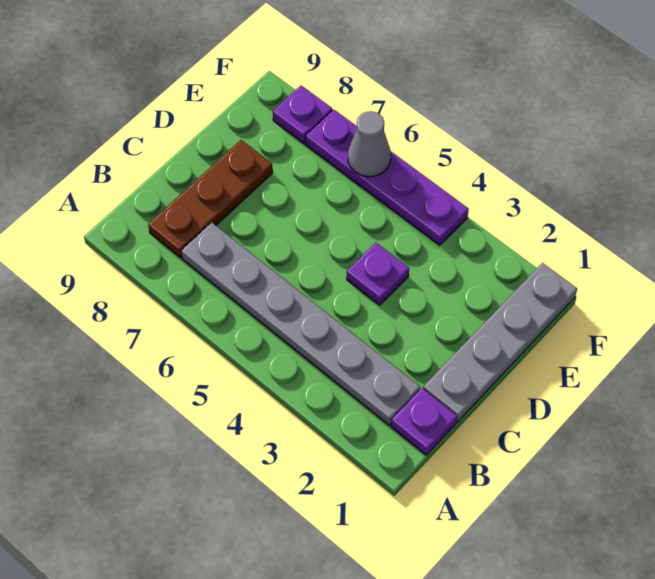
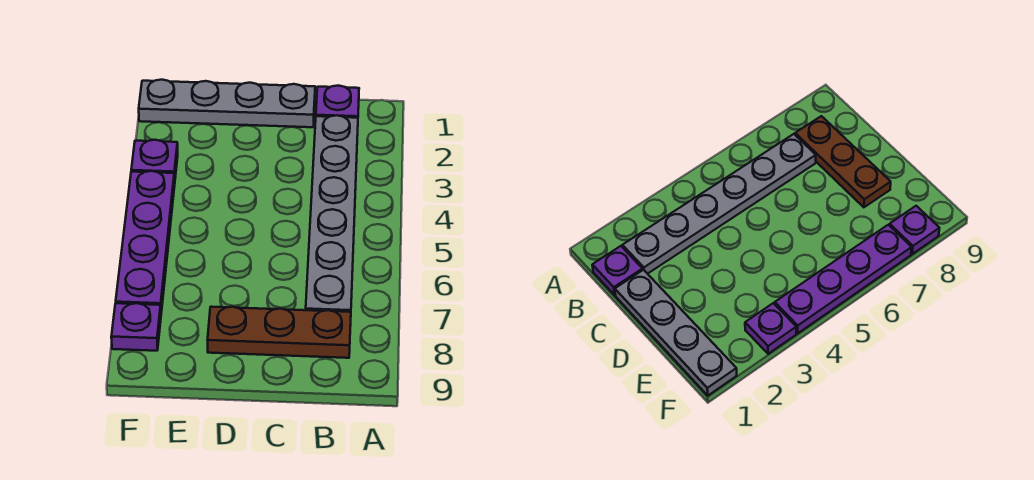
purple plate D4 level 1 -> purple plate F3 level 1
grey cone F6 level 2 -> none

